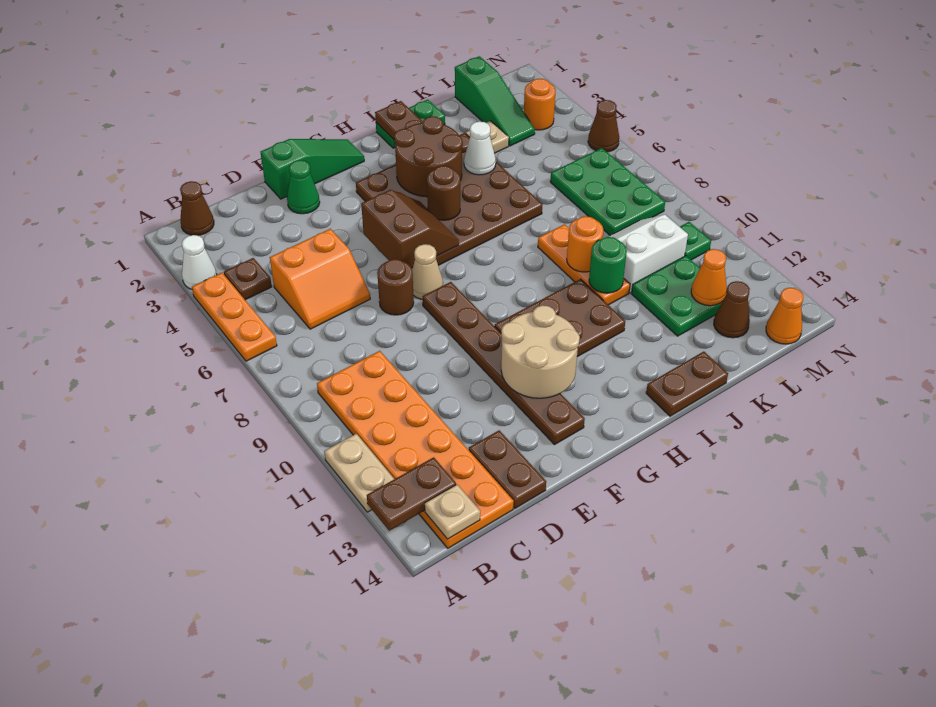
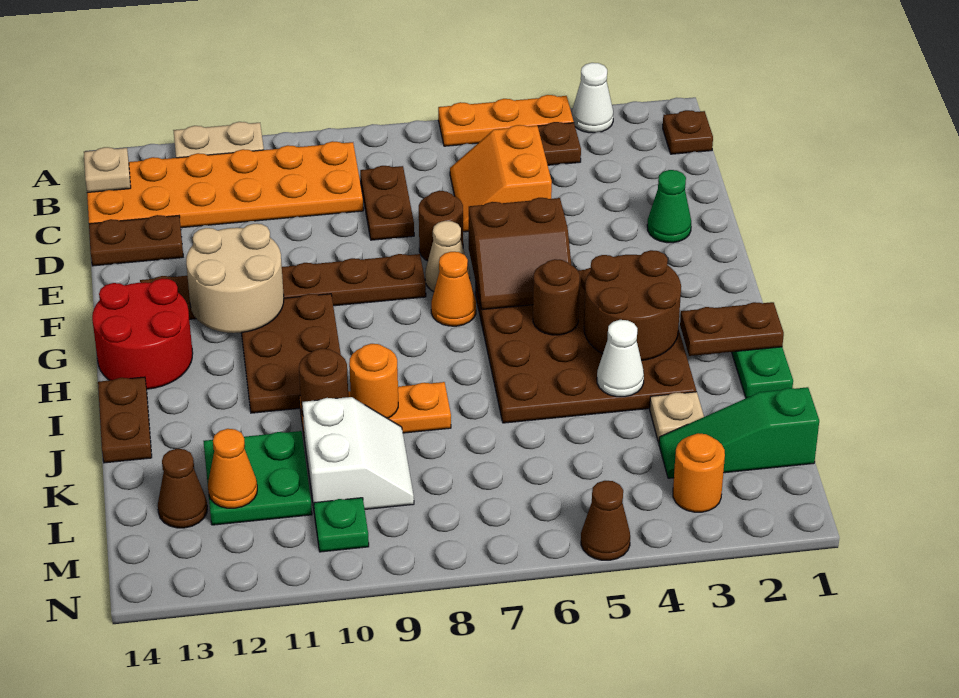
brown plate A13:B13 level 2 -> brown plate C8:D8 level 1
brown cone B1 level 1 -> brown plate B1 level 1
green slope E1:G1 level 1 top E -> none
none -> red round brick G13:H14 level 1
green round brick J10 level 2 -> brown round brick J10 level 2
green plate L6:M8 level 1 -> none
orange cone M14 level 1 -> orange cone G7 level 1

